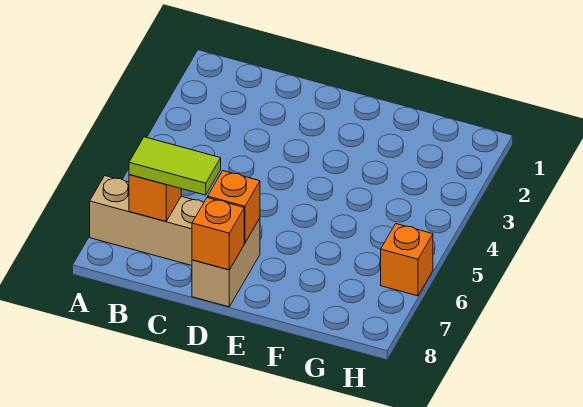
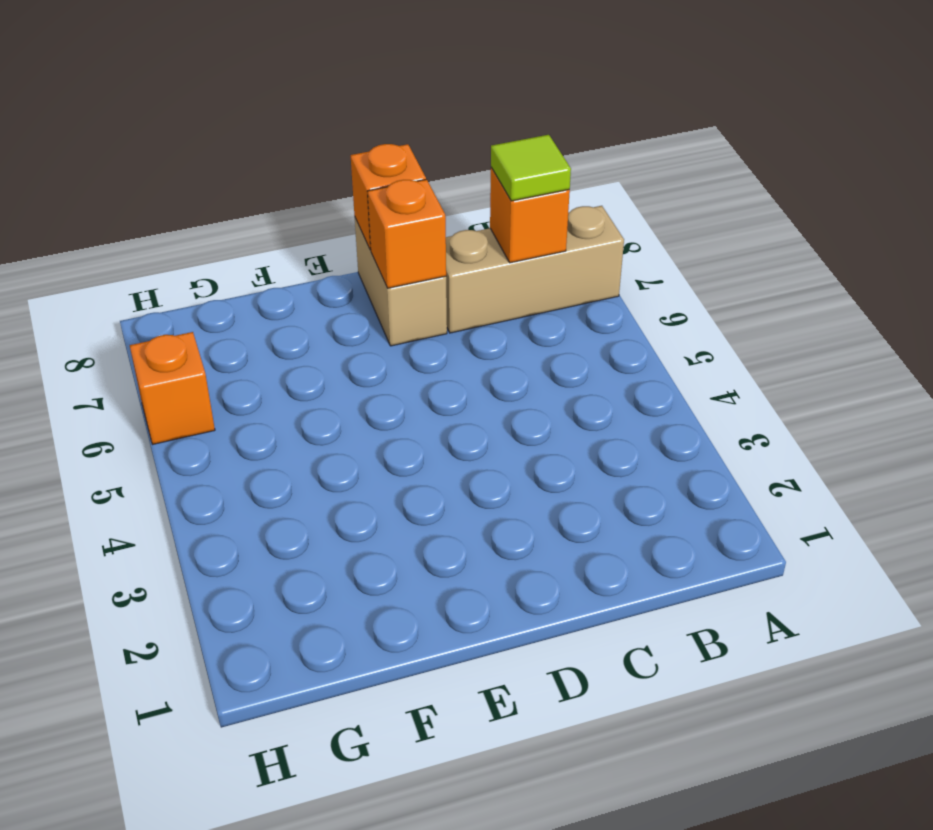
lime tile B7:C7 level 3 -> lime tile B7 level 3

